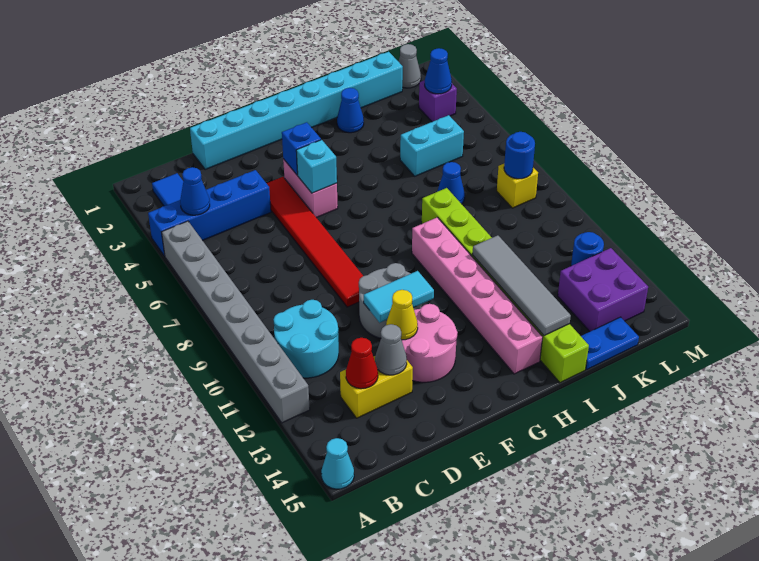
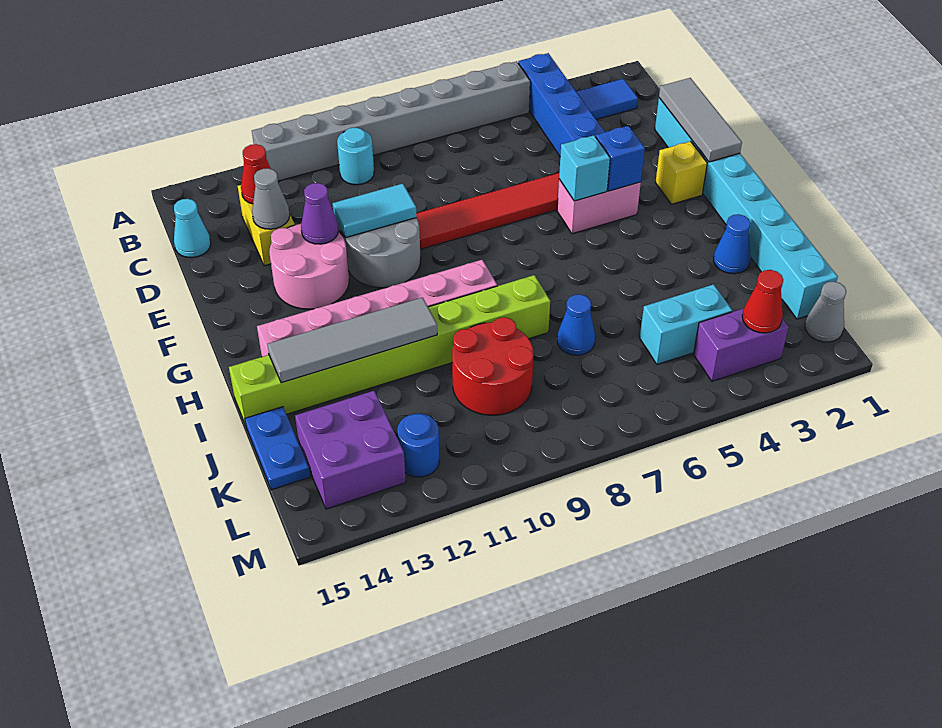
cyan cone A15 level 1 -> cyan cone C15 level 1
blue cone B4 level 2 -> none
cyan round brick B10:C11 level 1 -> cyan round brick B10 level 1
none -> grey tile D1:F1 level 2
cyan tile E11:F11 level 2 -> cyan tile E10:E11 level 2
yellow cone E12 level 2 -> purple cone E12 level 2
cyan brick J5:K5 level 1 -> cyan brick K4:K5 level 1
none -> red round brick J9:K10 level 1
purple brick L3 level 1 -> purple brick L3:L4 level 1
blue cone L3 level 2 -> red cone L3 level 2
yellow brick L8 level 1 -> yellow brick F2 level 1
blue round brick L8 level 2 -> none

